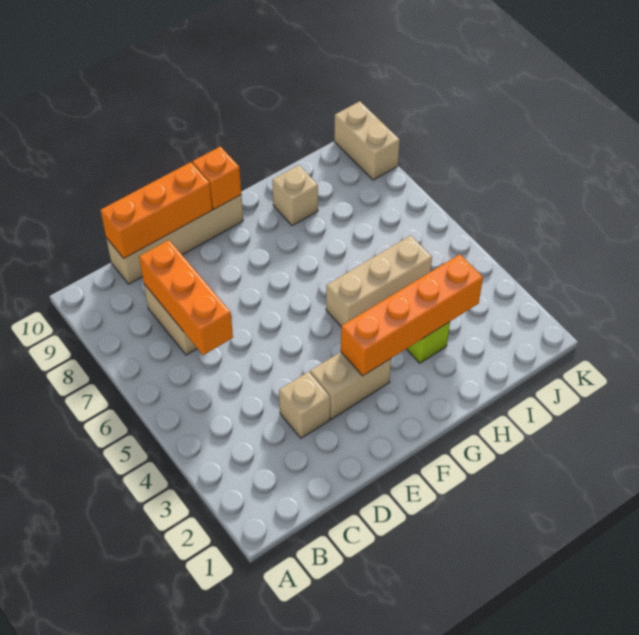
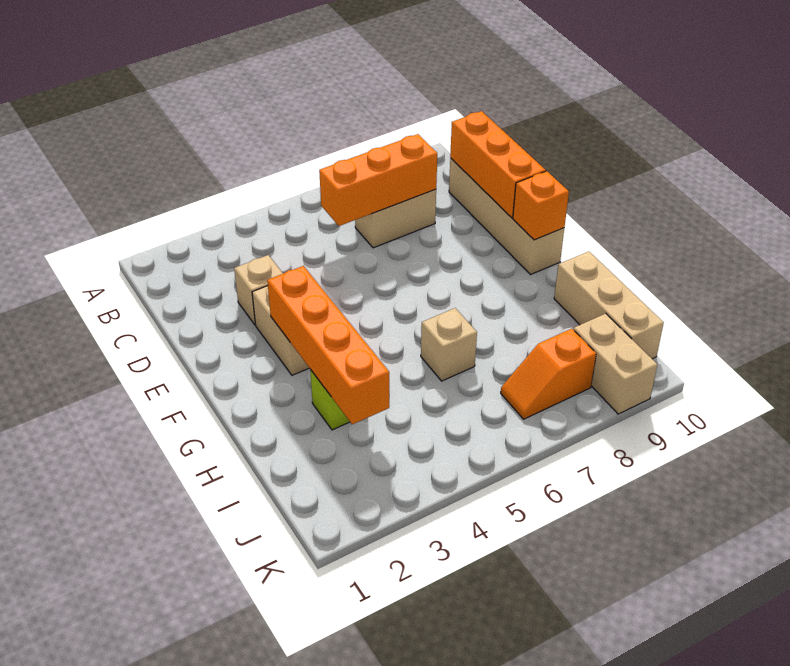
tan brick G5:I5 level 1 -> tan brick H10:J10 level 1
tan brick H9 level 1 -> tan brick H6 level 1
none -> orange slope J7:J8 level 1 top 8
tan brick K9:K10 level 1 -> tan brick J9:K9 level 1

